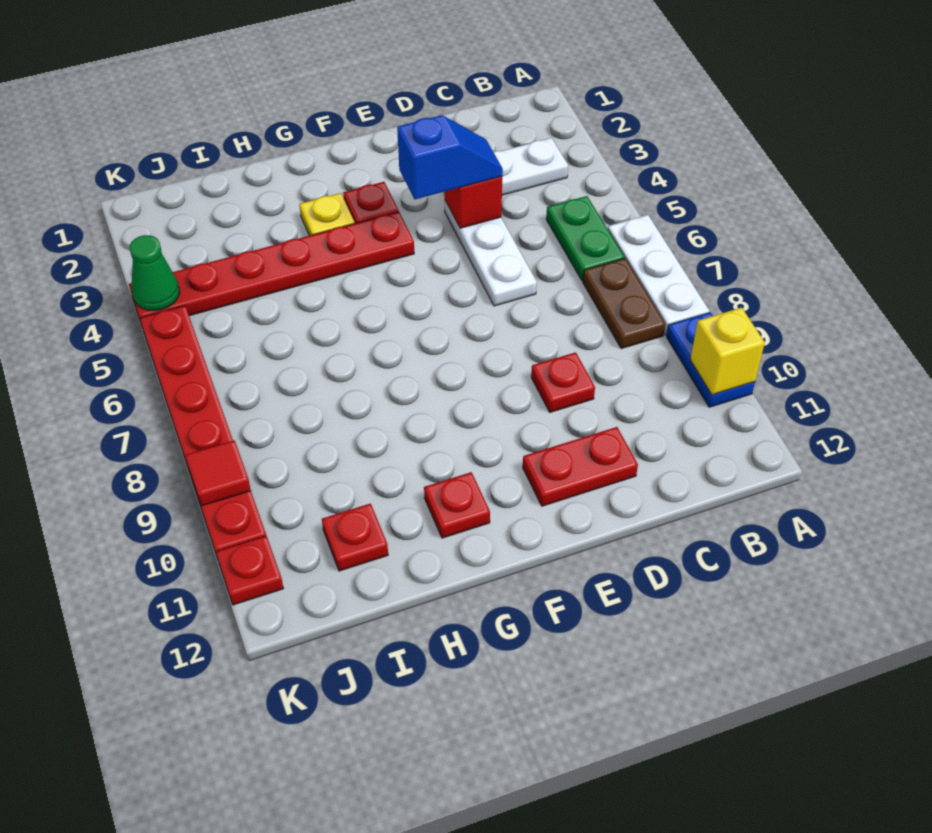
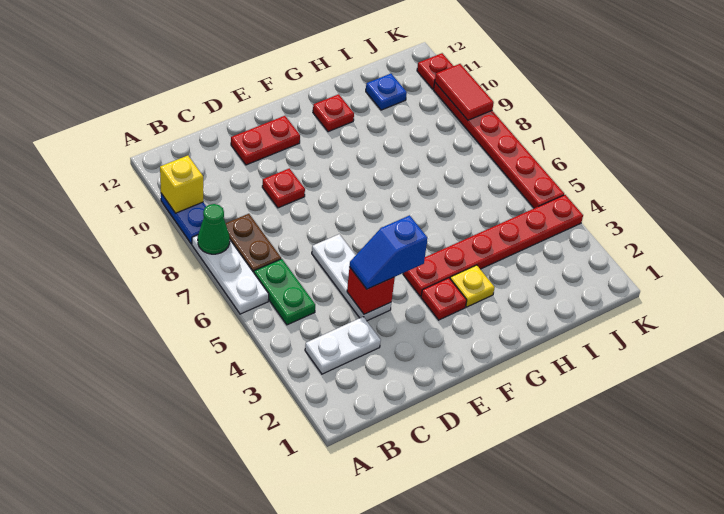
red plate I11 level 1 -> blue plate I11 level 1
green cone K4 level 2 -> green cone A8 level 2
red tile K9 level 2 -> red tile K9:K10 level 2

